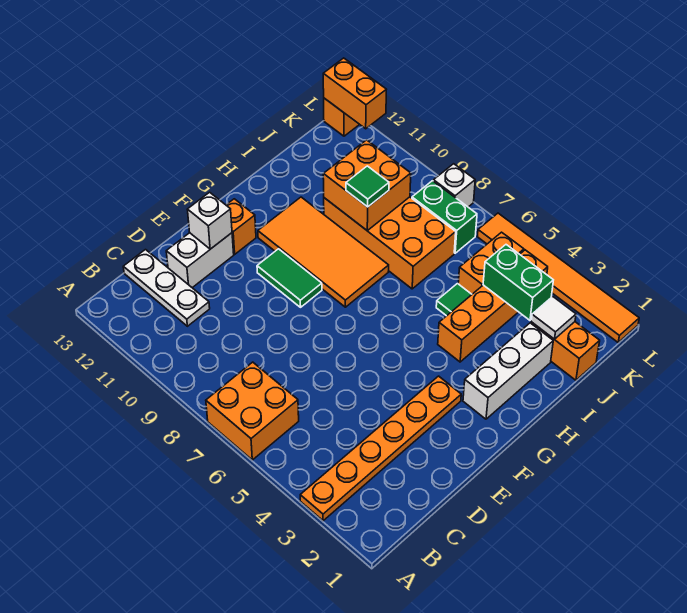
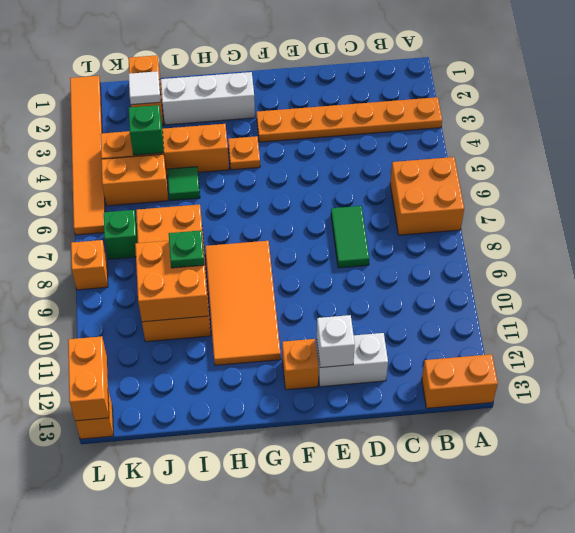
none -> orange brick A13:B13 level 1
white plate C11:C13 level 1 -> none
green tile F9:F10 level 1 -> green tile D7:D8 level 1
none -> orange plate G4 level 1
green tile I9 level 3 -> green plate I9 level 3
green brick J3:J4 level 2 -> green brick J4 level 2
green brick K7:K8 level 1 -> green brick K7 level 1
white brick L8 level 1 -> orange brick L8 level 1

